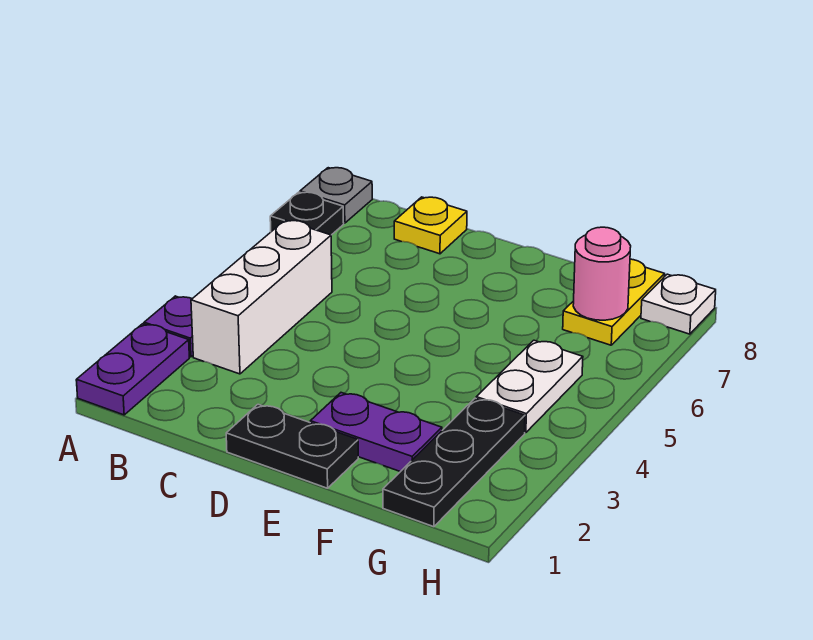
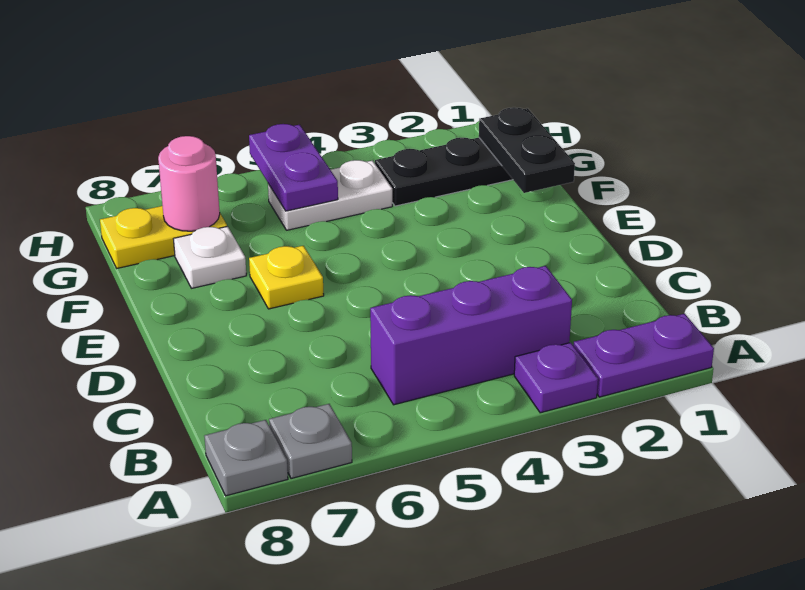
black plate A7 level 1 -> grey plate A7 level 1
white brick B3:B5 level 1 -> purple brick B3:B5 level 1
yellow plate C8 level 1 -> yellow plate E6 level 1
black plate D1:E1 level 1 -> black plate F1:G1 level 2
purple plate E2:F2 level 1 -> purple plate G5:H5 level 2
white plate H8 level 1 -> white plate F7 level 1

